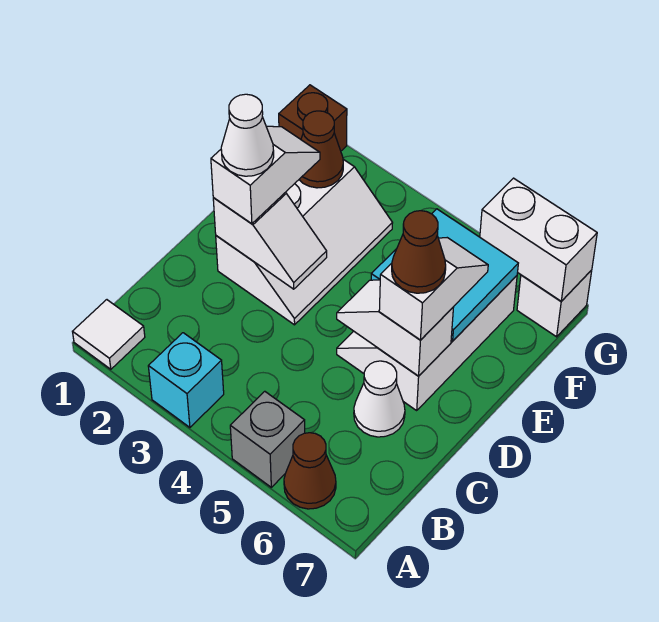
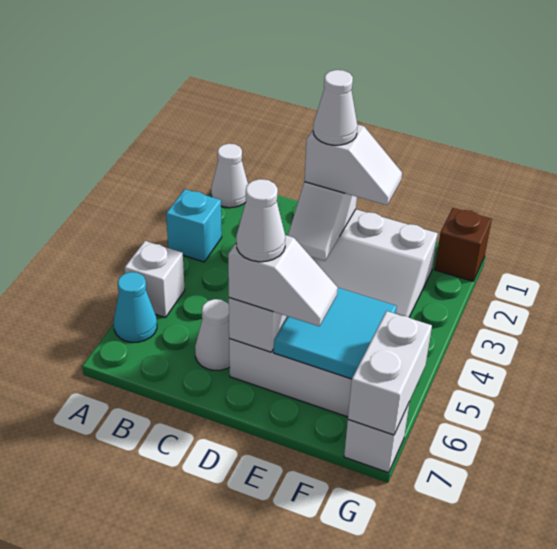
white tile A1 level 1 -> white cone A1 level 1
grey brick A5 level 1 -> white brick A5 level 1
brown cone A6 level 1 -> cyan cone A6 level 1
brown cone D6 level 4 -> white cone D6 level 4
brown cone F2 level 2 -> none

